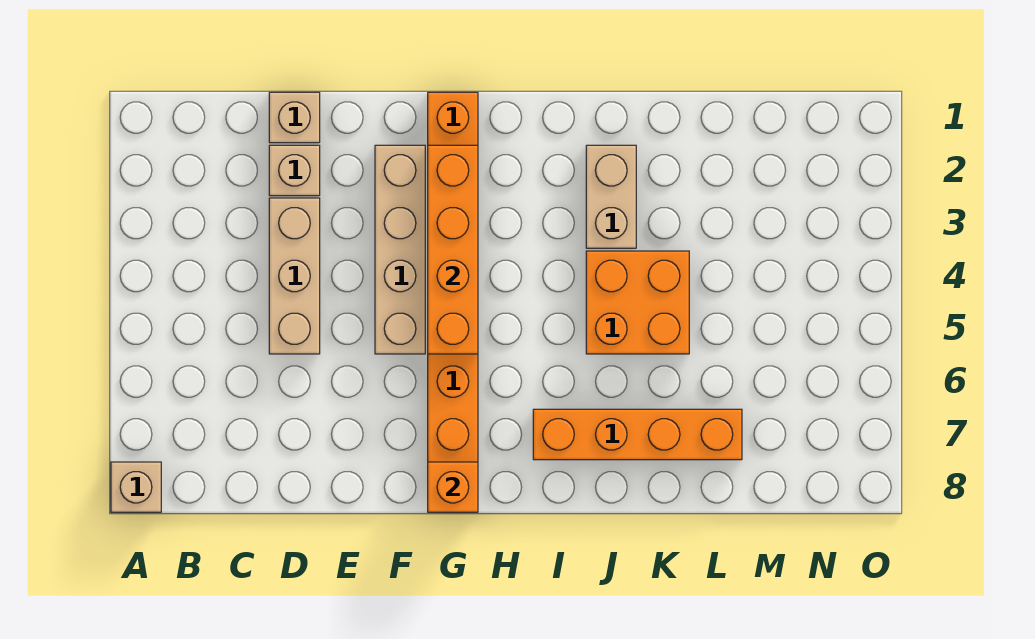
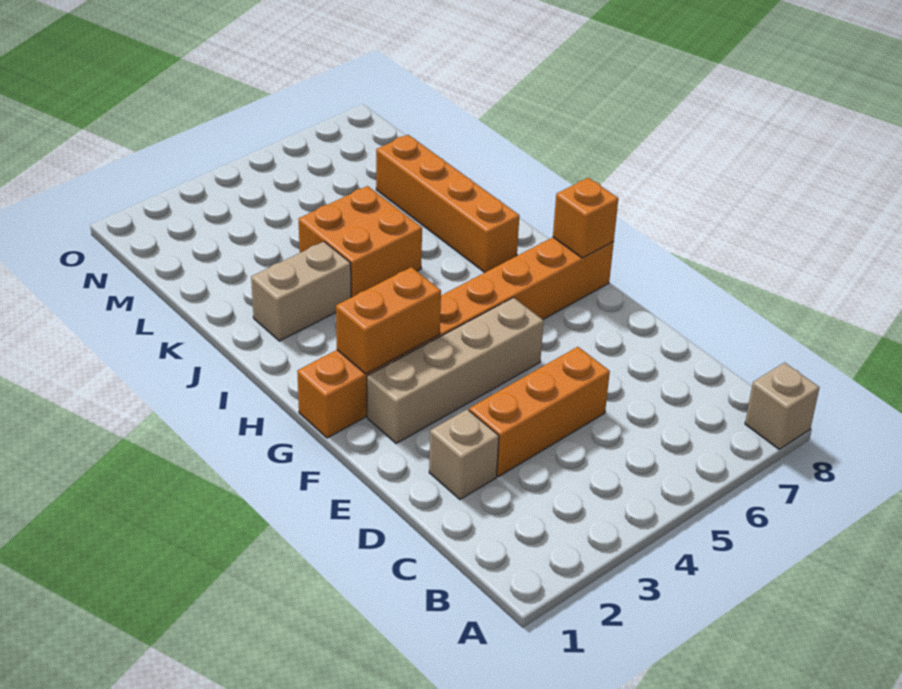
tan brick D1 level 1 -> none
tan brick D3:D5 level 1 -> orange brick D3:D5 level 1
orange brick G2:G5 level 2 -> orange brick G2:G3 level 2

